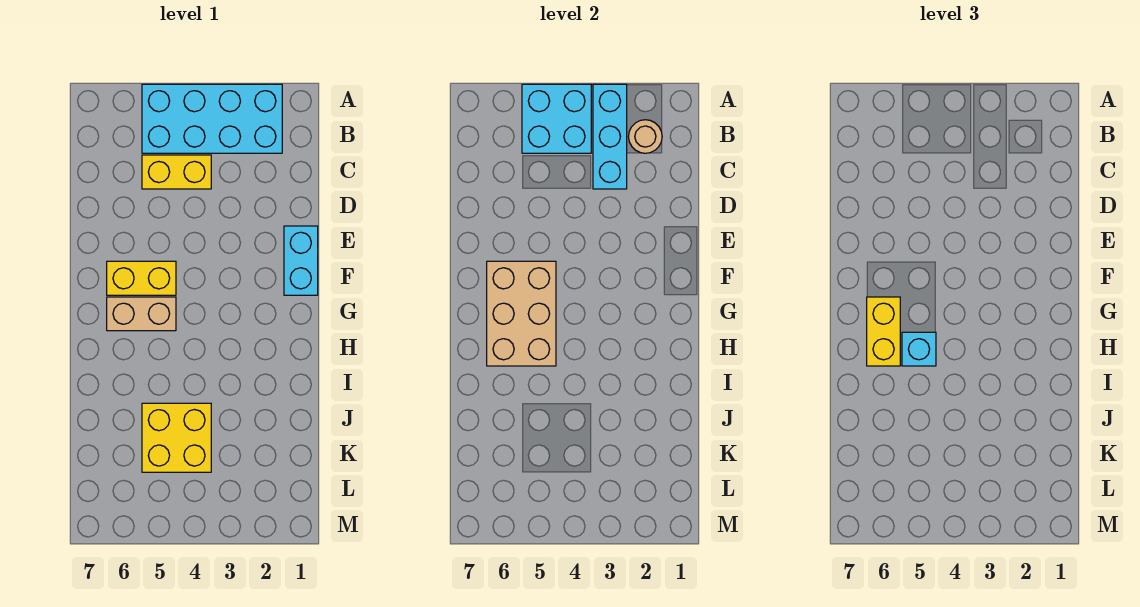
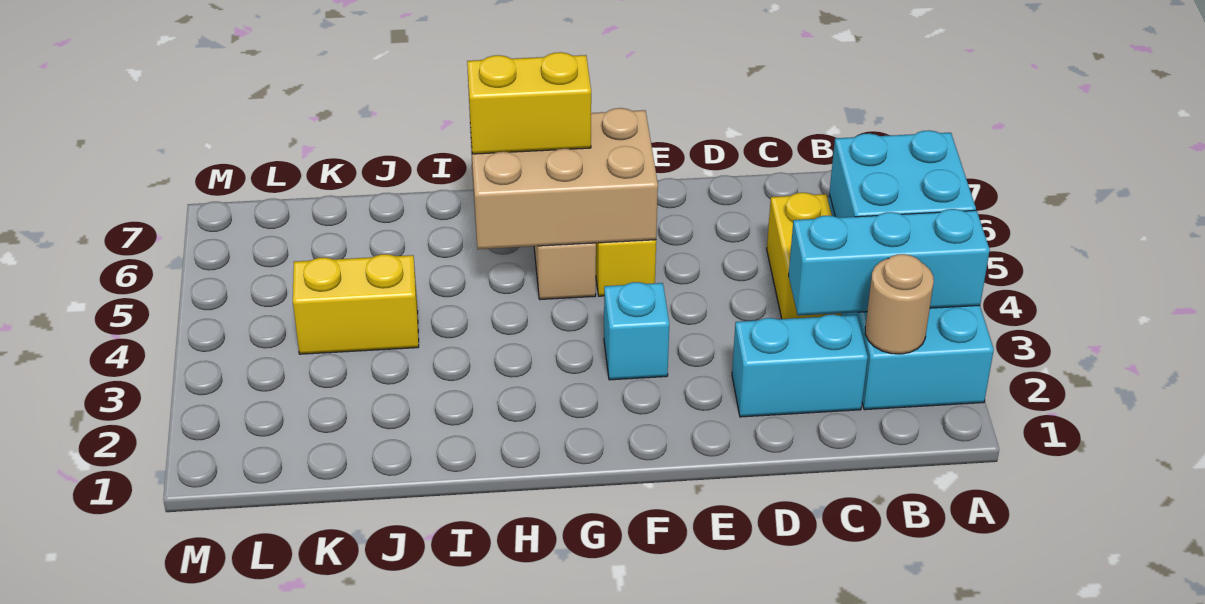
cyan brick E1:F1 level 1 -> cyan brick C2:D2 level 1
cyan brick H5 level 3 -> cyan brick F3 level 1
yellow brick J4:K5 level 1 -> yellow brick J4:K4 level 1

